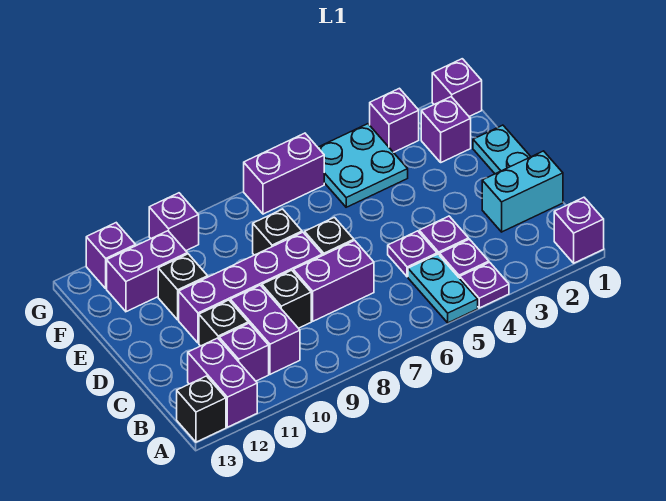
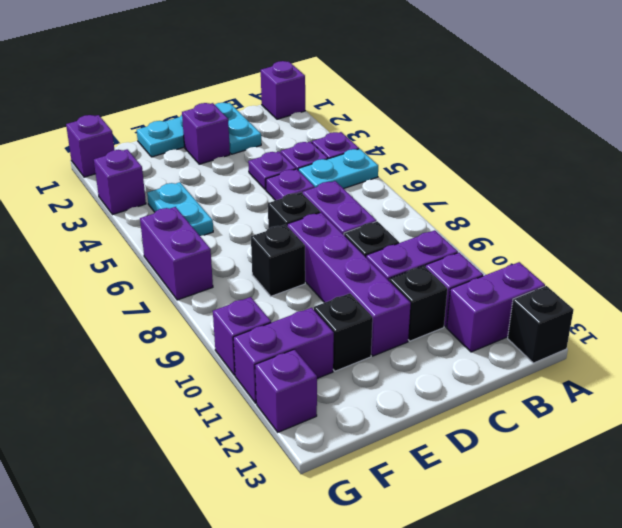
cyan brick C1:C2 level 1 -> cyan plate C1:C2 level 1
purple brick F2 level 1 -> purple brick D2 level 1
cyan plate F4:G5 level 1 -> cyan plate F4:F5 level 1
purple brick F11:F12 level 1 -> purple brick F11:G11 level 1

